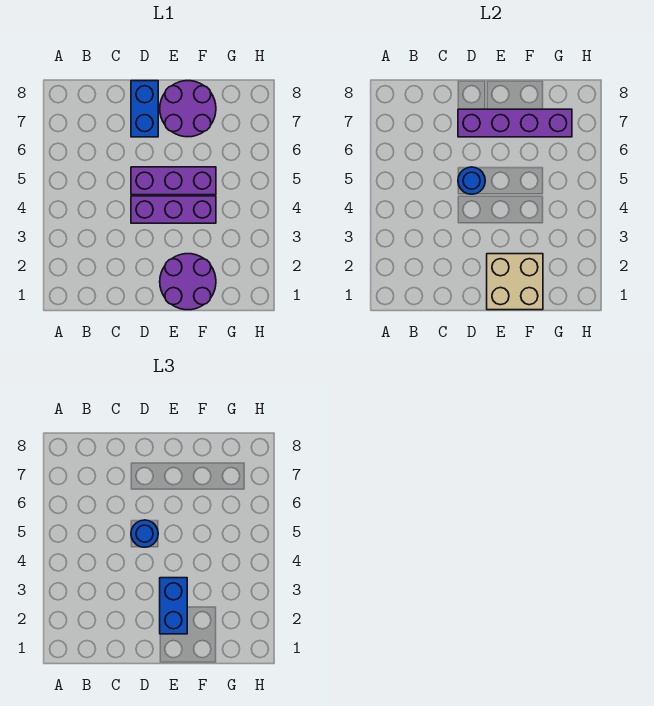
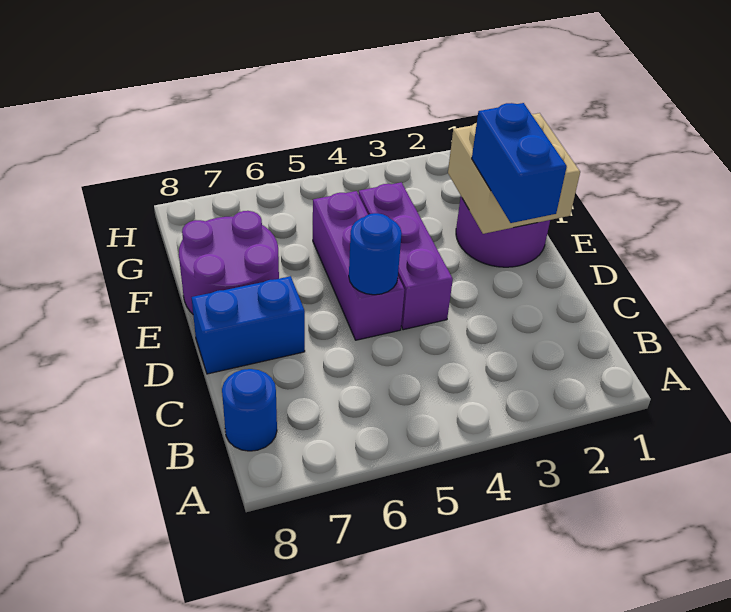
blue round brick D5 level 3 -> blue round brick B8 level 1
purple brick D7:G7 level 2 -> none
blue brick E2:E3 level 3 -> blue brick D2:E2 level 3

